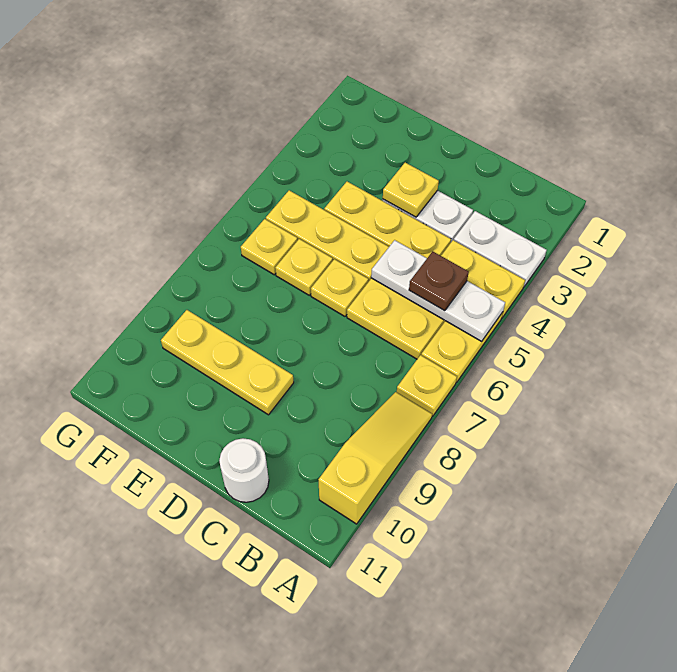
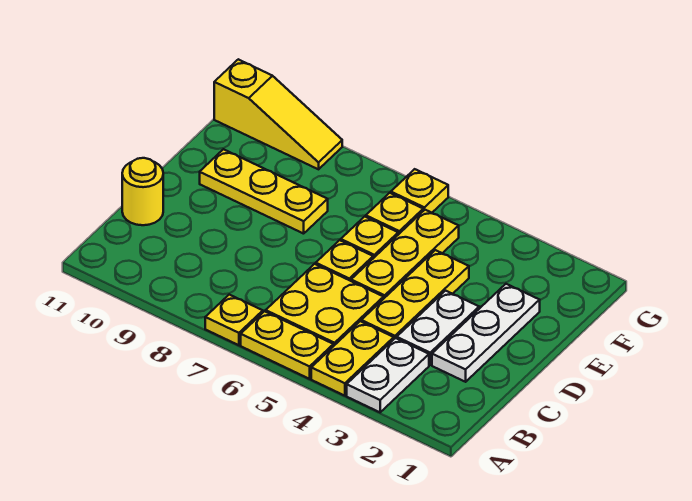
white plate A5:C5 level 2 -> white plate C2:E2 level 1
yellow slope A8:A10 level 1 top 10 -> yellow slope G9:G11 level 1 top 11
brown plate B5 level 3 -> none
white round brick C11 level 1 -> yellow round brick C11 level 1
yellow plate D3 level 2 -> yellow plate G6 level 1
yellow plate D9:F9 level 1 -> yellow plate E8:E10 level 1

